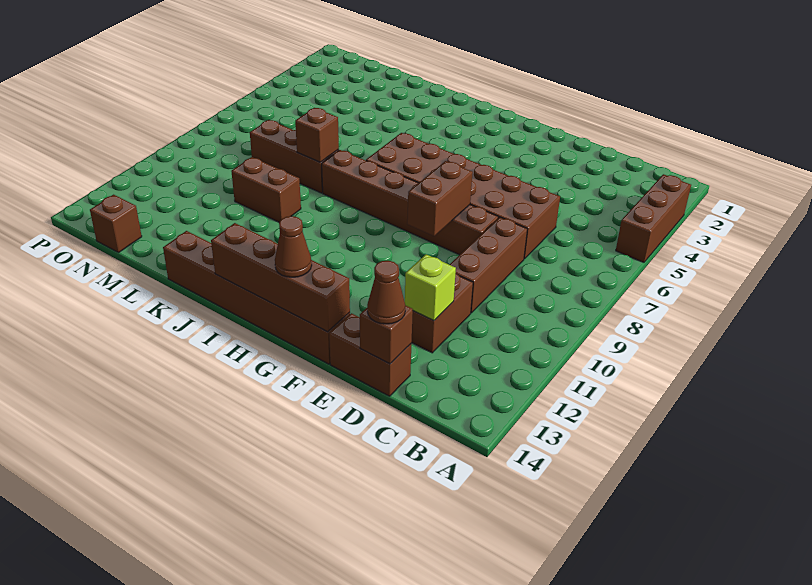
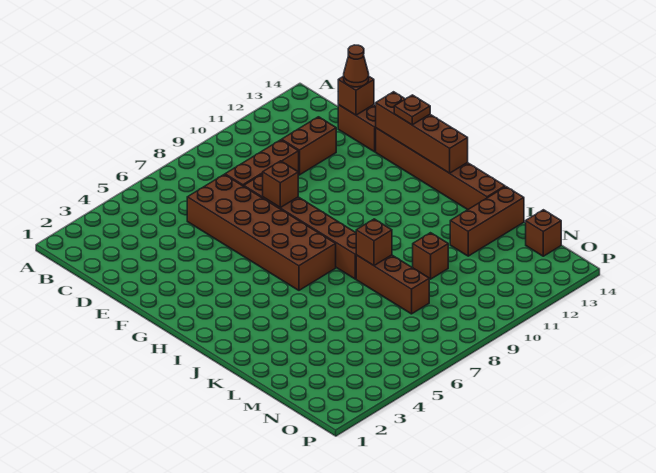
brown brick A3:A5 level 1 -> brown brick L12:L14 level 1
lime brick D12 level 2 -> none
brown brick F8:F9 level 2 -> brown brick F8 level 2
brown cone G14 level 3 -> brown plate G14 level 3
brown brick K10:L10 level 1 -> brown brick L10 level 1

